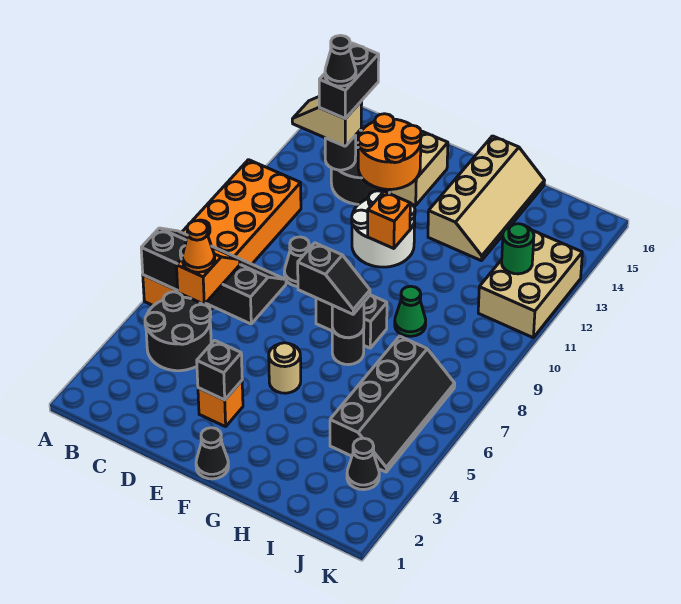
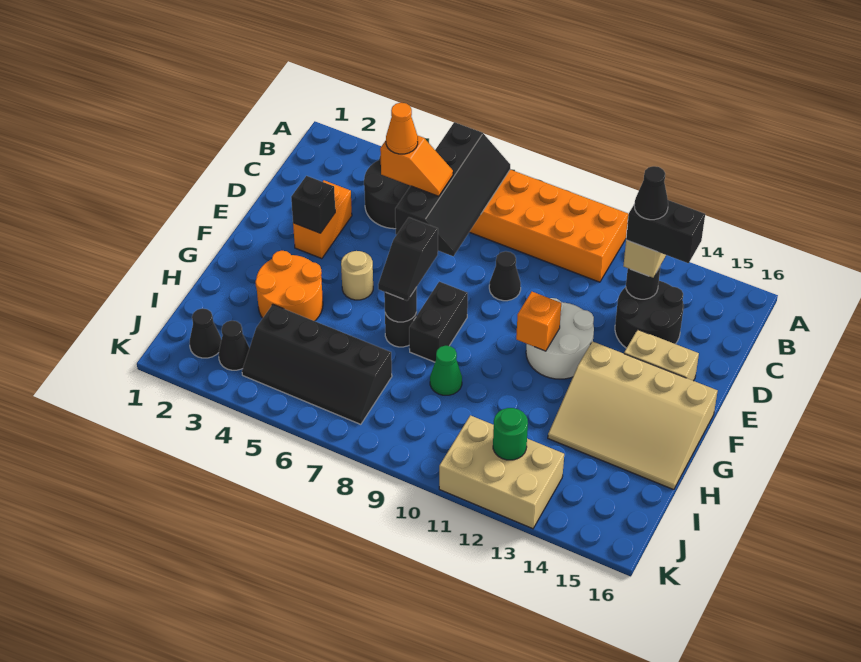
orange round brick D13:E14 level 2 -> orange round brick G3:H4 level 1
orange brick E3 level 1 -> orange brick D3:E3 level 1
black cone F1 level 1 -> black cone J2 level 1
tan slope G13:H16 level 1 top G -> tan slope F13:H16 level 1 top F

